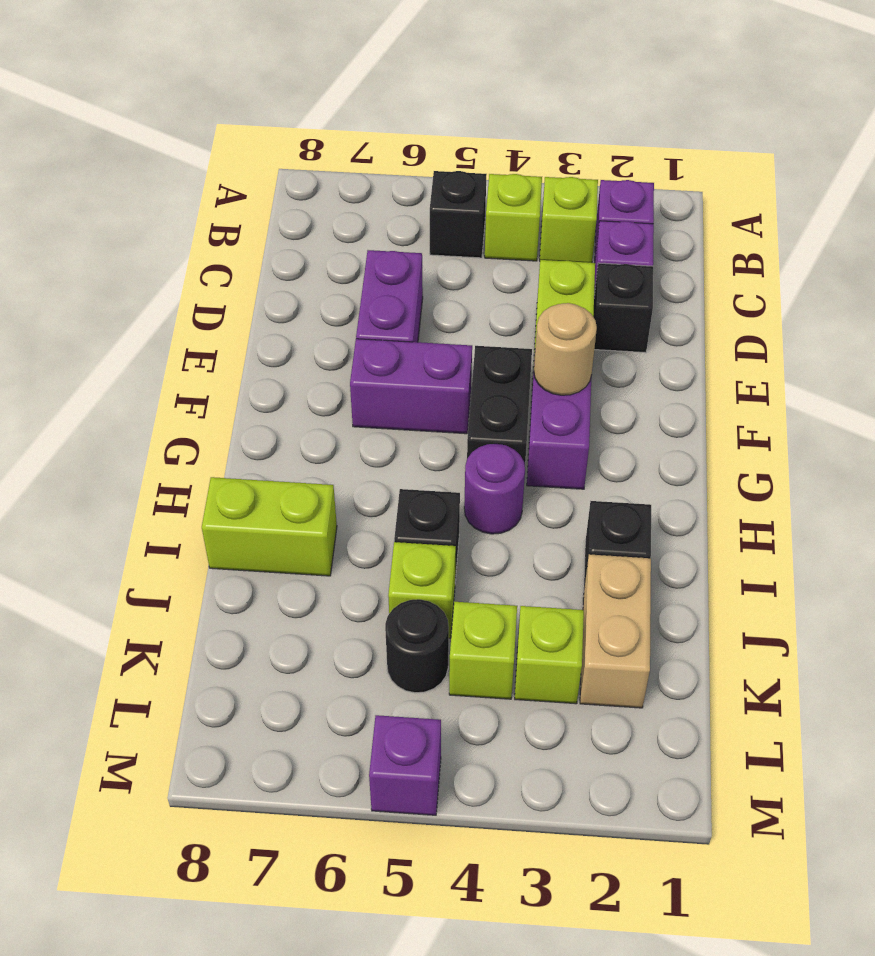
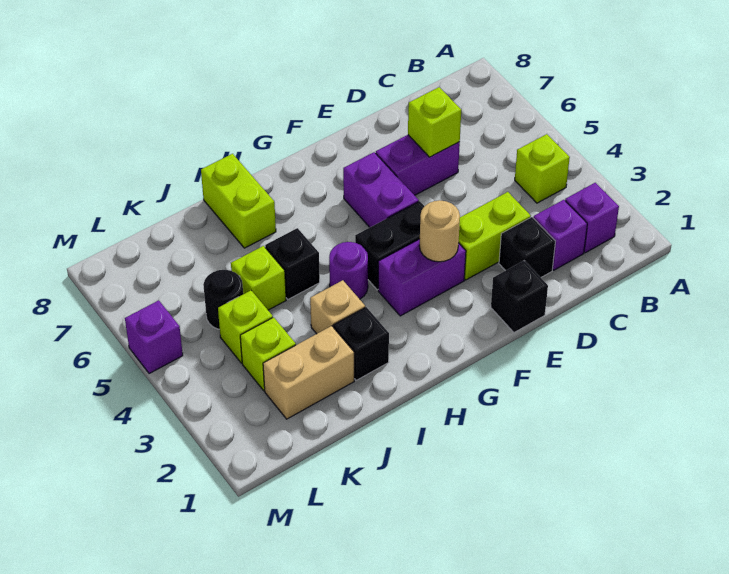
lime brick B3 level 1 -> lime brick D6 level 2
black brick B5 level 1 -> black brick E1 level 1
none -> tan brick I3 level 1

